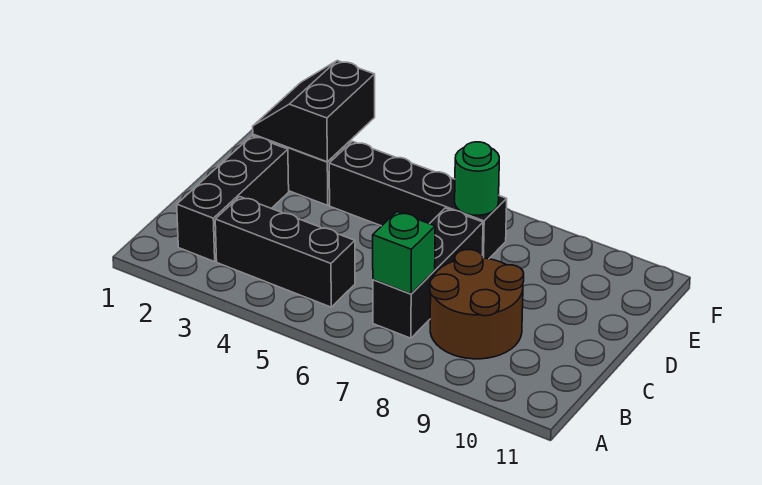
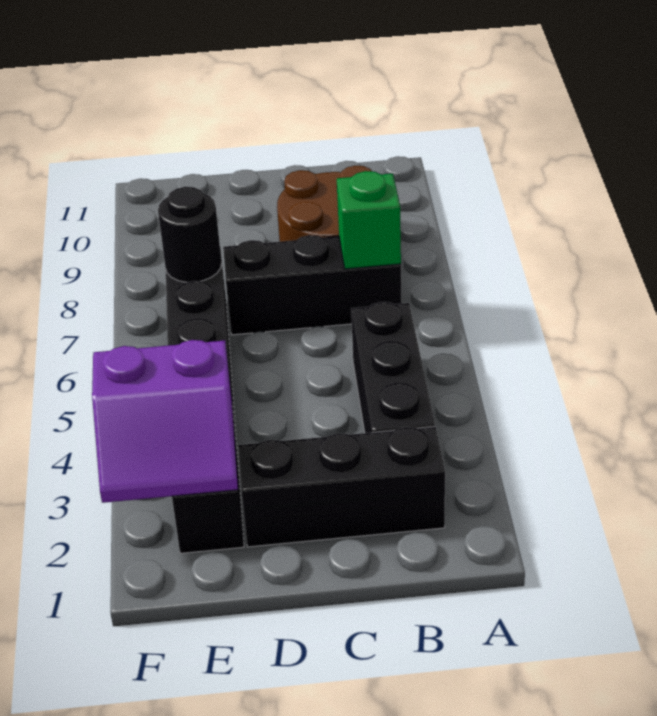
black slope E2:F3 level 2 top 3 -> purple slope E2:F3 level 2 top 3
green round brick E7 level 2 -> black round brick E7 level 2

